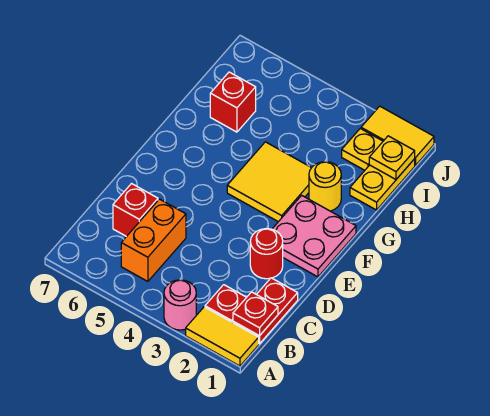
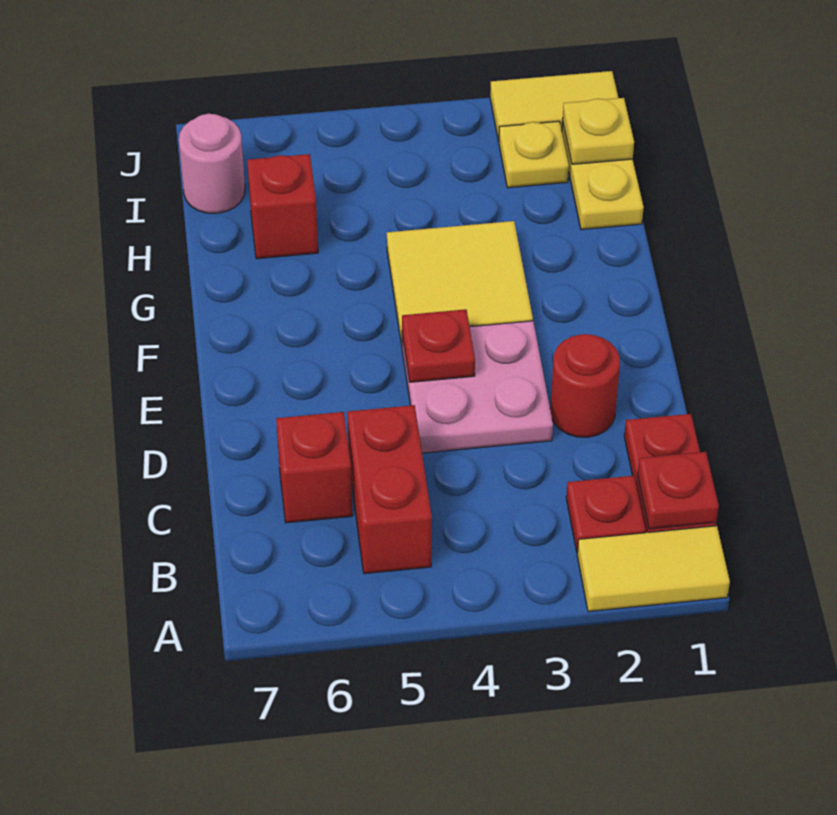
pink round brick A3 level 1 -> pink round brick I7 level 1
orange brick B5:C5 level 1 -> red brick B5:C5 level 1
pink plate E1:F2 level 1 -> pink plate D3:E4 level 1
none -> red plate E4 level 2
yellow round brick G2 level 1 -> none

